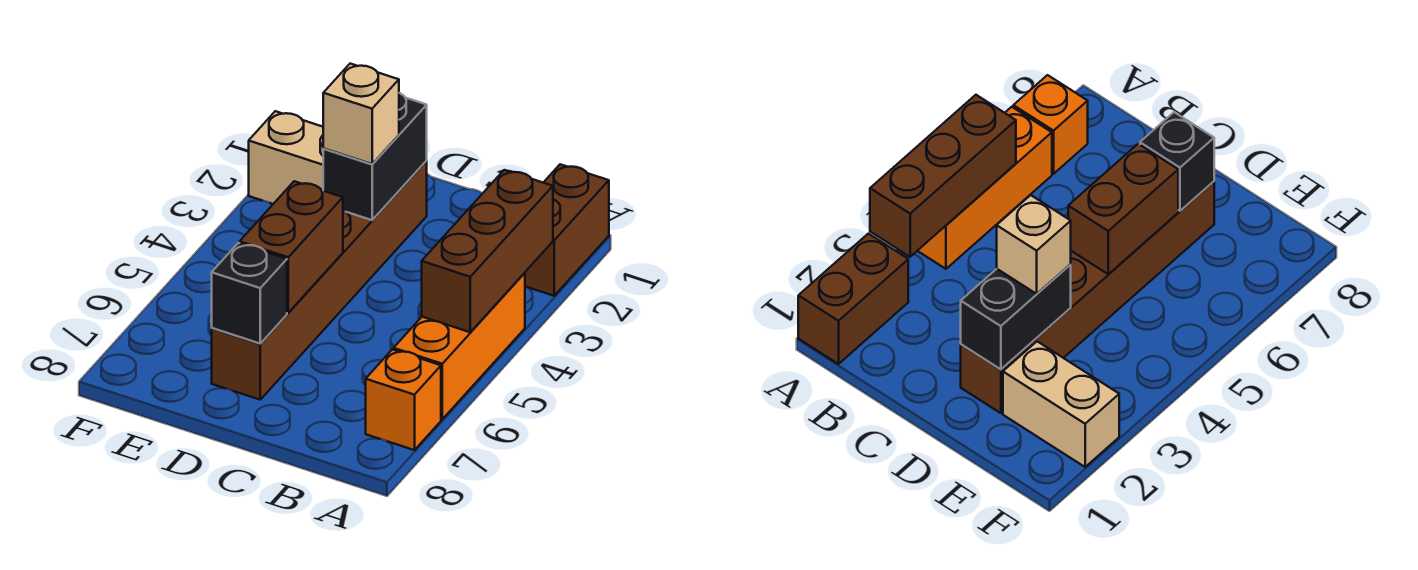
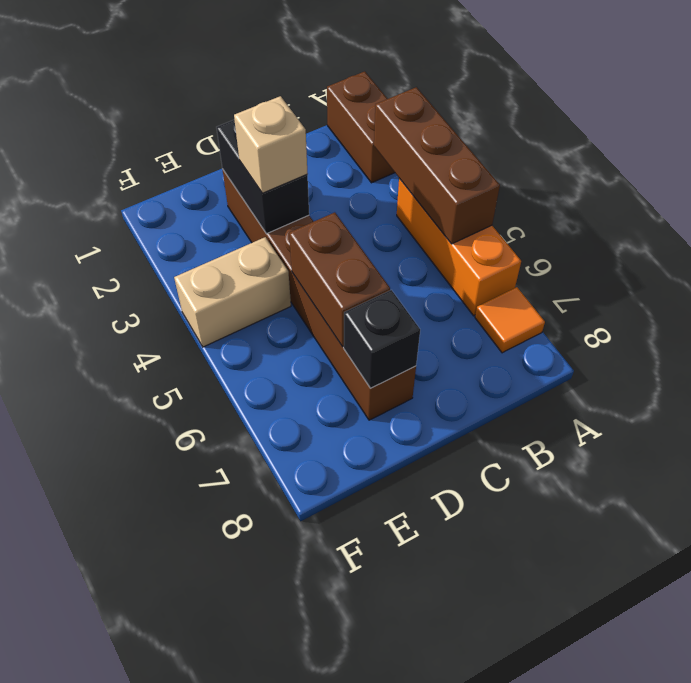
orange brick A7 level 1 -> orange tile A7 level 1
tan brick E2:F2 level 1 -> tan brick E4:F4 level 1

